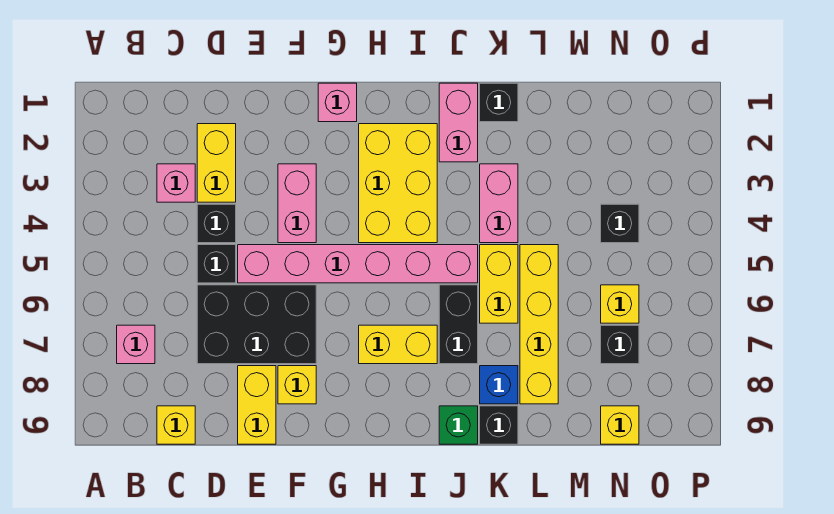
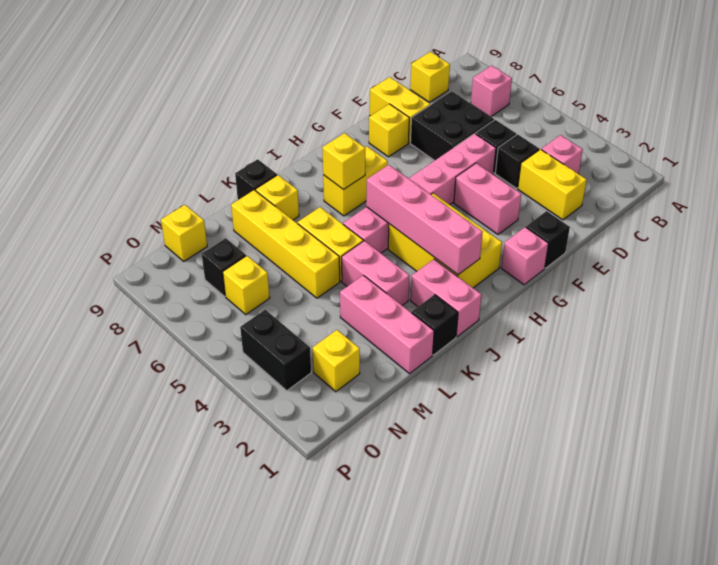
black brick D6:F7 level 1 -> black brick D6:E7 level 1
none -> pink brick I2:I5 level 2
none -> yellow brick I7 level 2
black brick J6:J7 level 1 -> black brick O3:O4 level 1
green brick J9 level 1 -> none
blue brick K8 level 1 -> yellow brick K8 level 1
none -> pink brick L1:L3 level 1
none -> yellow brick N2 level 1
black brick N4 level 1 -> black brick F1 level 1

